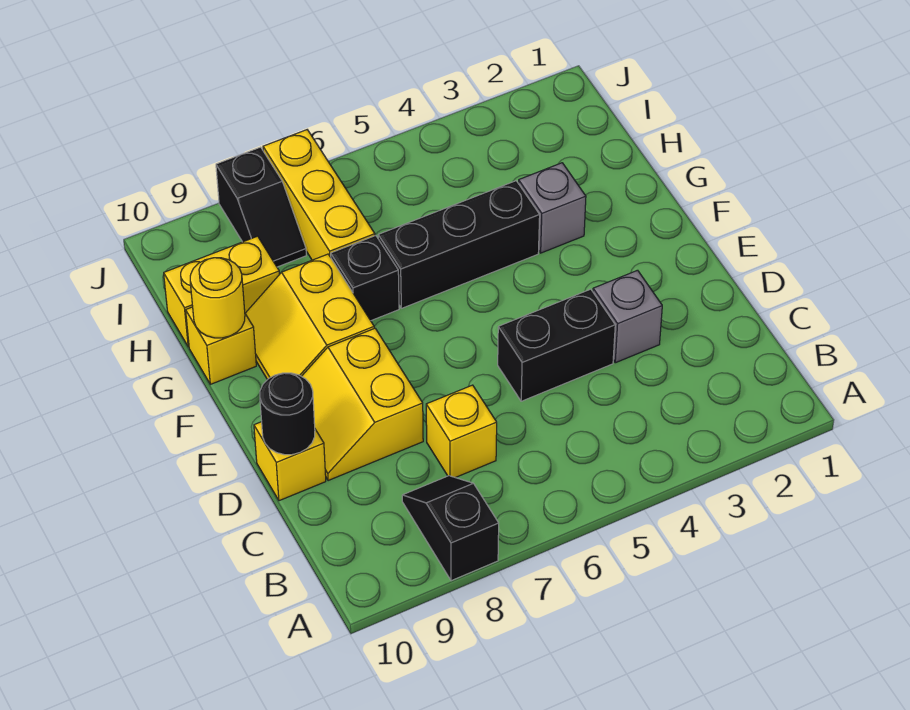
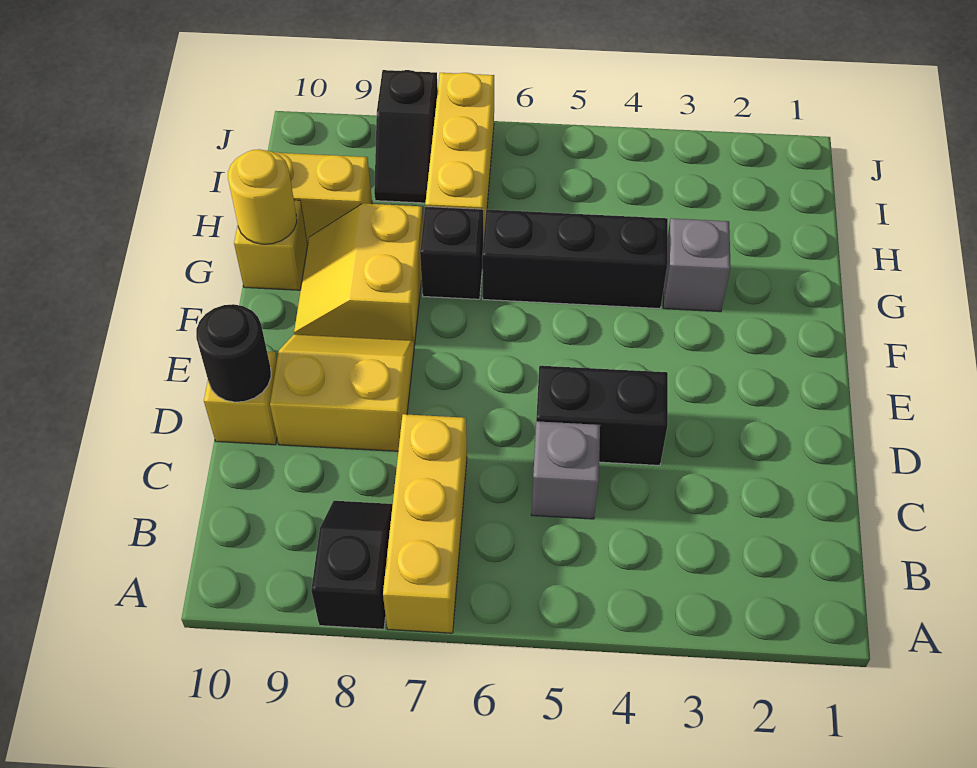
yellow brick C7 level 1 -> yellow brick A7:C7 level 1
grey brick D3 level 1 -> grey brick C5 level 1
yellow slope D8:E9 level 1 top 8 -> yellow slope D8:E9 level 1 top D

